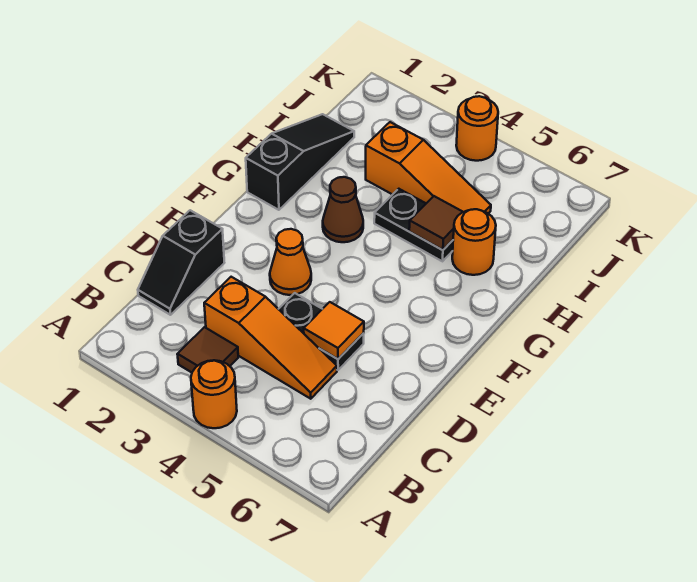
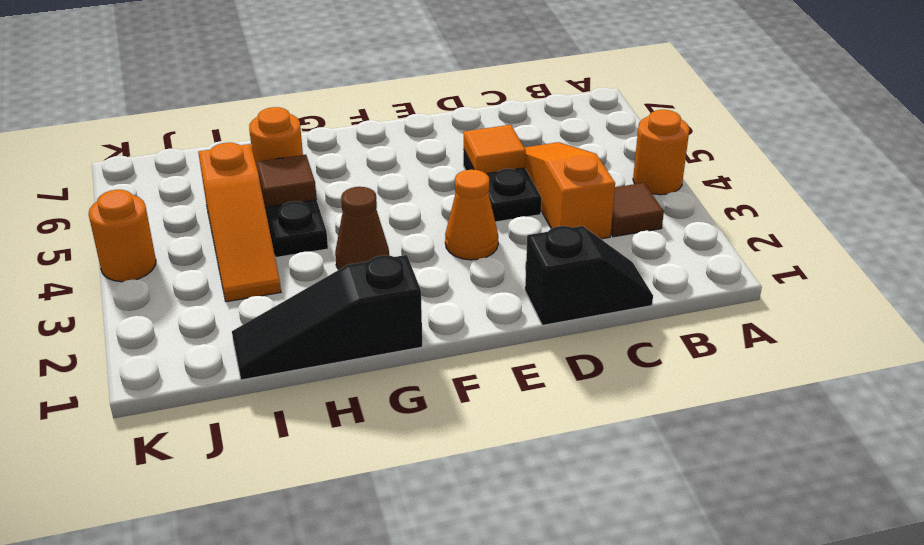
orange slope I3:I5 level 1 top 3 -> orange slope I3:I5 level 1 top 5

